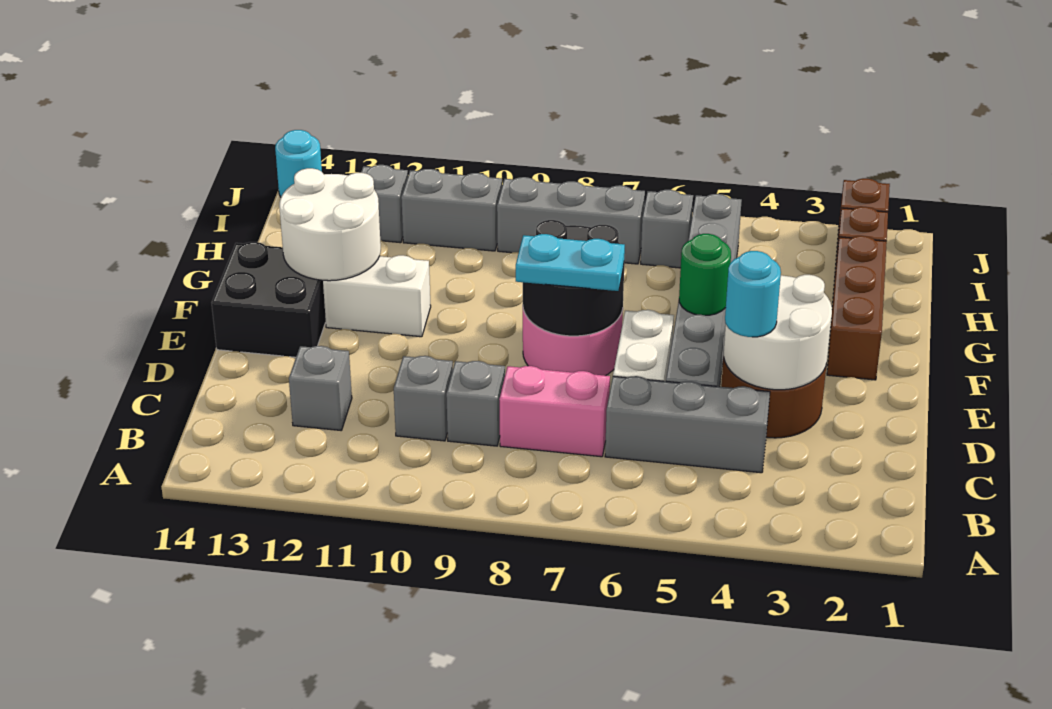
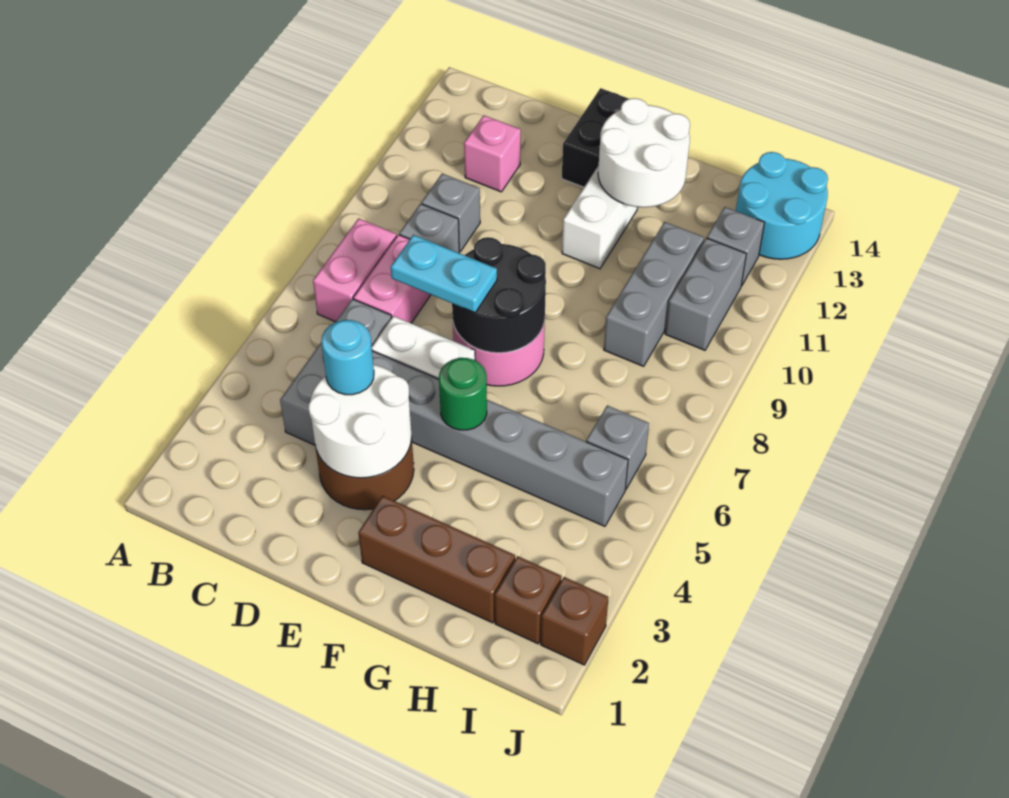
none -> pink brick B7:B8 level 1
grey brick C12 level 1 -> pink brick C12 level 1
cyan plate E7:E8 level 3 -> cyan plate D7:E7 level 3
grey brick I7:I9 level 1 -> grey brick H9:H11 level 1
cyan round brick J14 level 1 -> cyan round brick I13:J14 level 1

